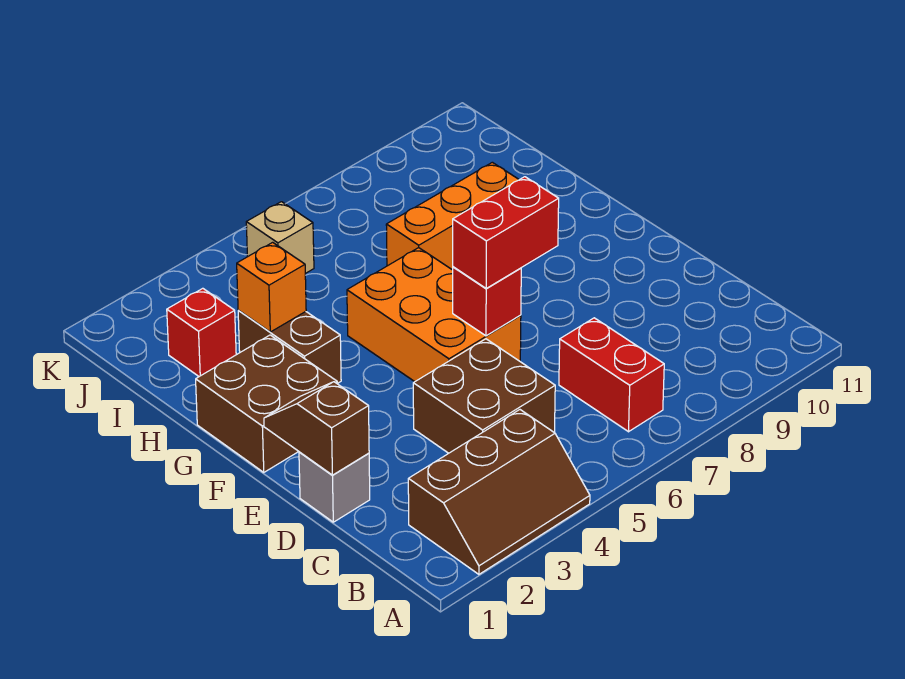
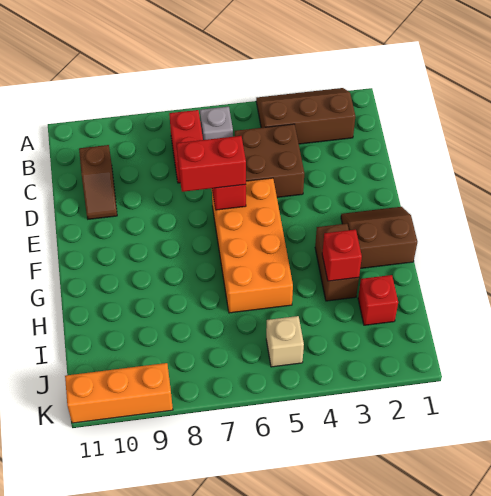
grey brick D1 level 1 -> grey brick B6 level 1
brown slope D1:E1 level 2 top D -> brown slope C10:D10 level 1 top C
orange brick E5:G6 level 1 -> orange brick E5:H6 level 1
brown brick F1:G2 level 1 -> brown slope F1:G2 level 1 top G
orange brick H3 level 2 -> red brick H3 level 2
orange brick H7:H9 level 1 -> orange brick K9:K11 level 1

